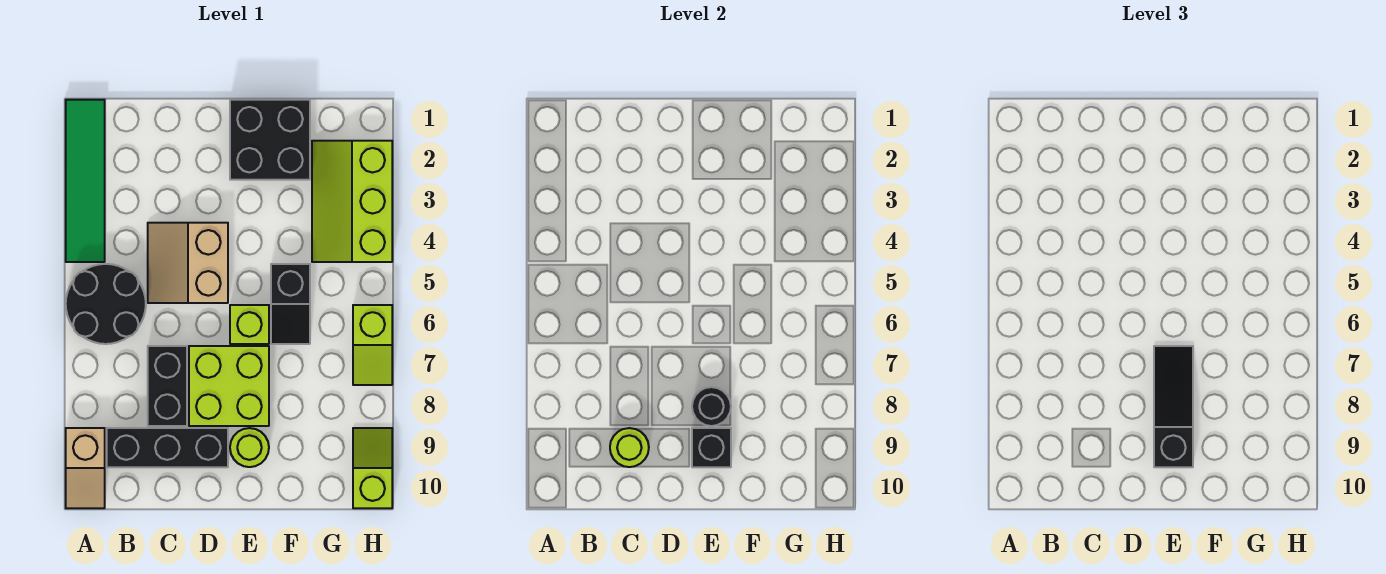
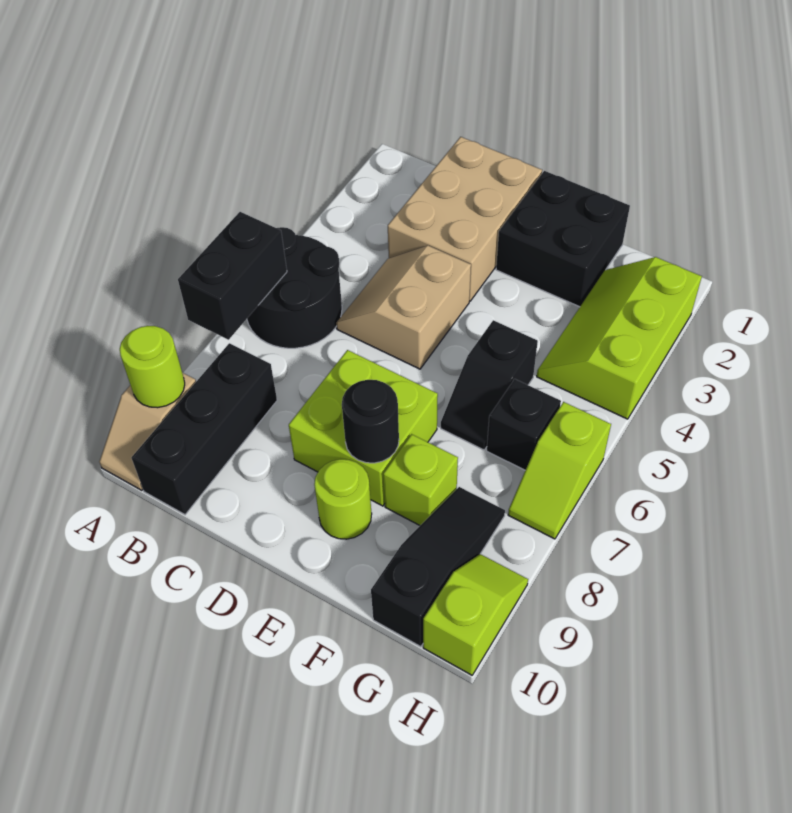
green tile A1:A4 level 1 -> none
black brick B9:D9 level 1 -> black brick B8:B10 level 1
none -> tan brick C1:D3 level 1
black brick C7:C8 level 1 -> black brick A6:A7 level 2
lime round brick C9 level 2 -> lime round brick A9 level 2
lime brick E6 level 1 -> lime brick F8 level 1
black slope E7:E9 level 3 top 9 -> black slope G8:G10 level 1 top 10
black brick E9 level 2 -> black brick G6 level 1

